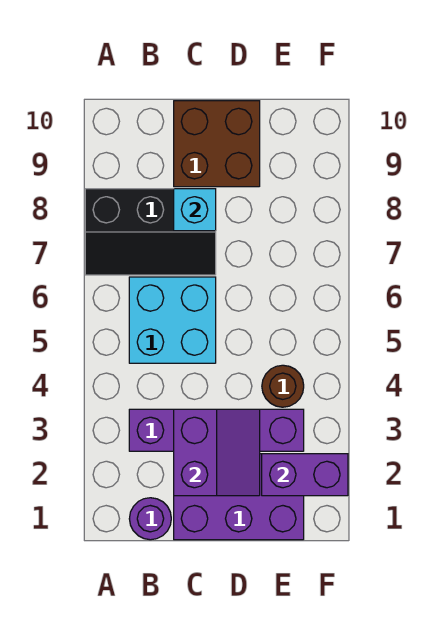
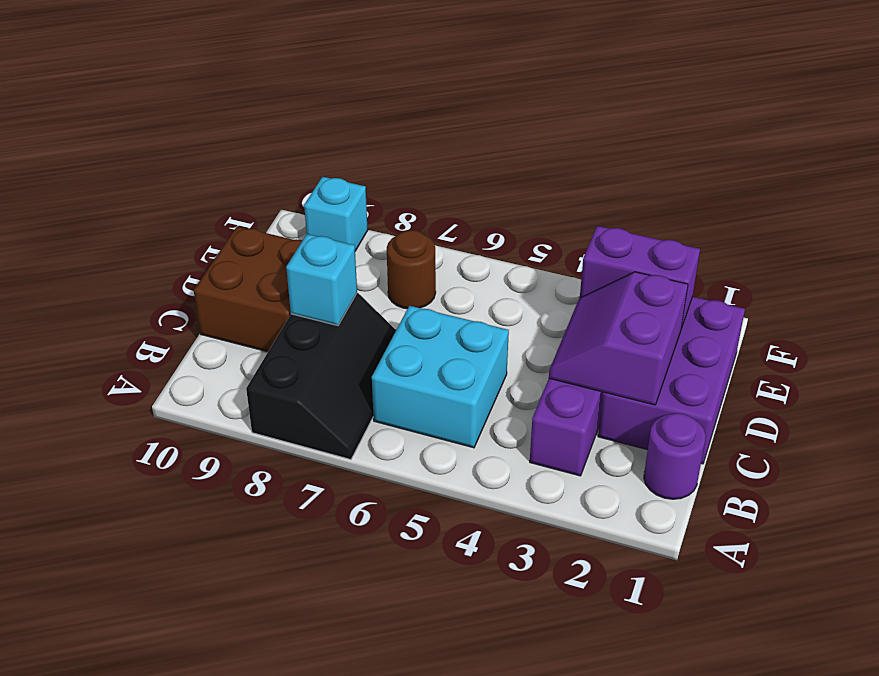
purple slope C2:D3 level 2 top C -> purple slope C2:D3 level 2 top 2
purple brick E2:F2 level 2 -> purple brick E2:E3 level 2
brown round brick E4 level 1 -> brown round brick E7 level 1
none -> cyan brick F9 level 1

